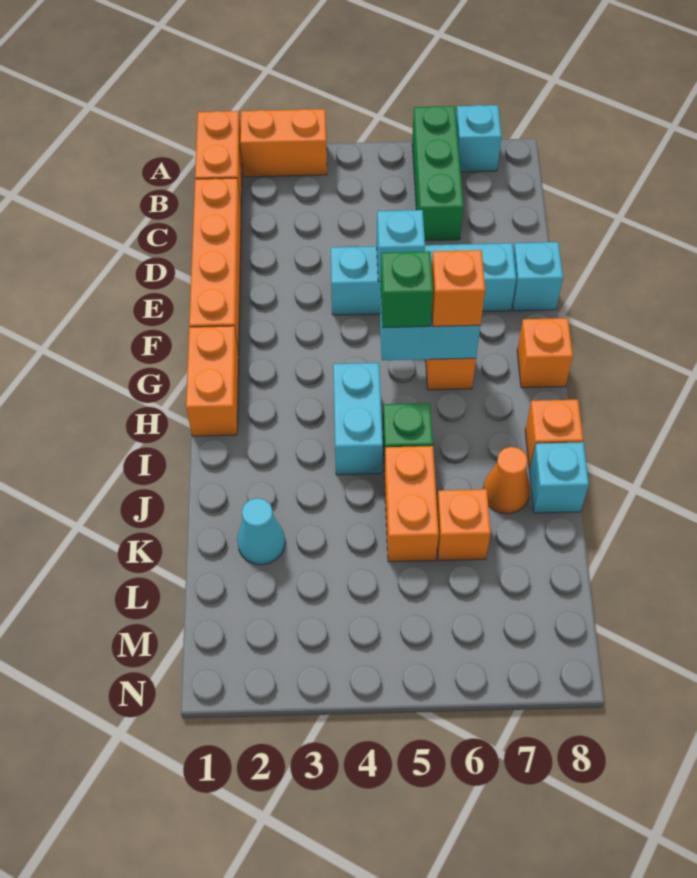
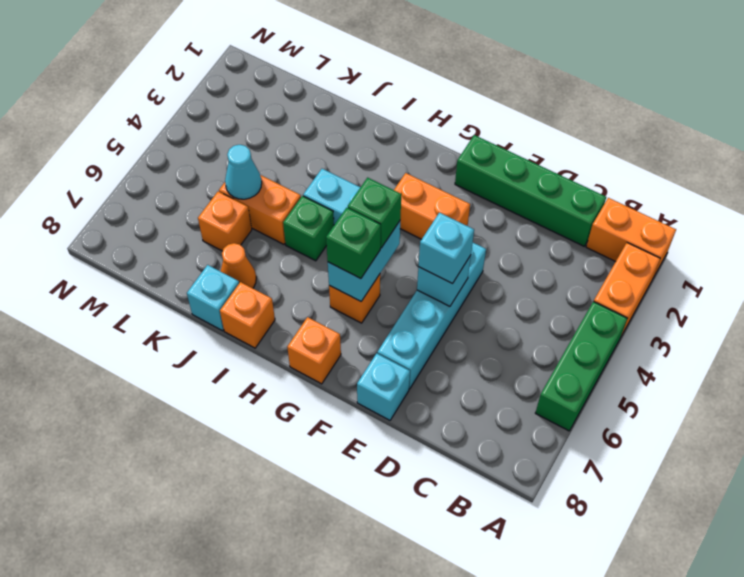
green brick A6:C6 level 1 -> green brick A4:A6 level 1
cyan brick A7 level 1 -> cyan brick E5 level 3
orange brick C1:F1 level 1 -> green brick C1:F1 level 1
orange brick G1:H1 level 1 -> orange brick F3:G3 level 1
orange brick G6 level 3 -> green brick G6 level 3
cyan cone K2 level 1 -> cyan cone K5 level 2

